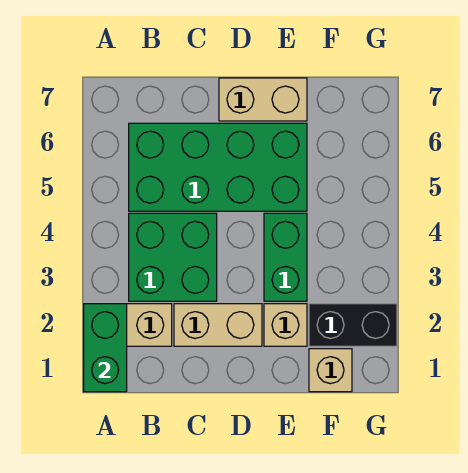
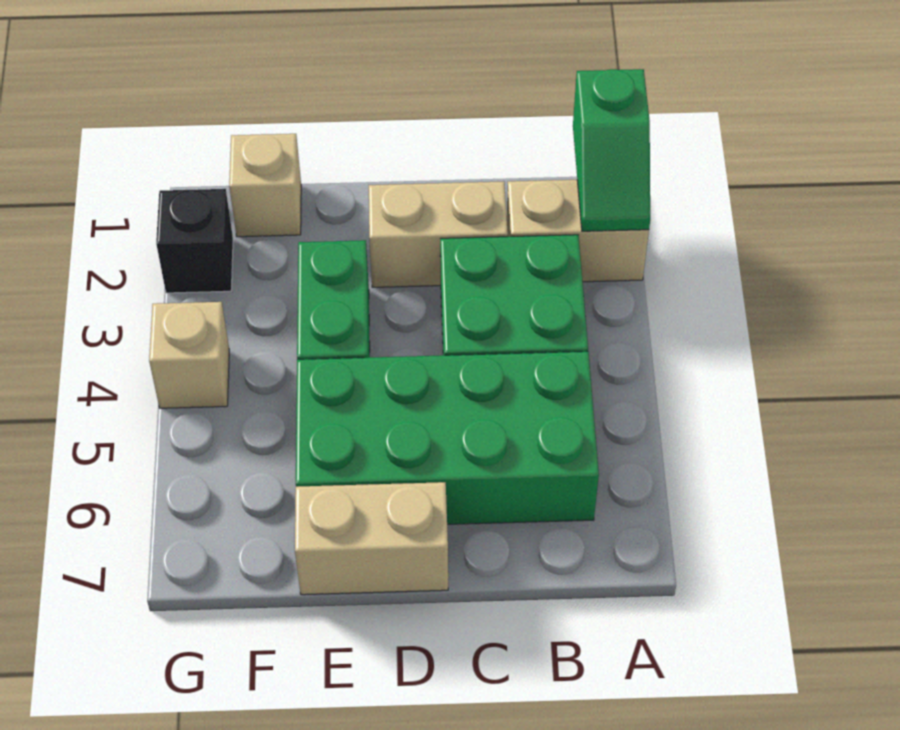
green brick A1:A2 level 2 -> green slope A1:A2 level 2 top 1
tan brick E2 level 1 -> tan brick G4 level 1
black brick F2:G2 level 1 -> black brick G2 level 1

